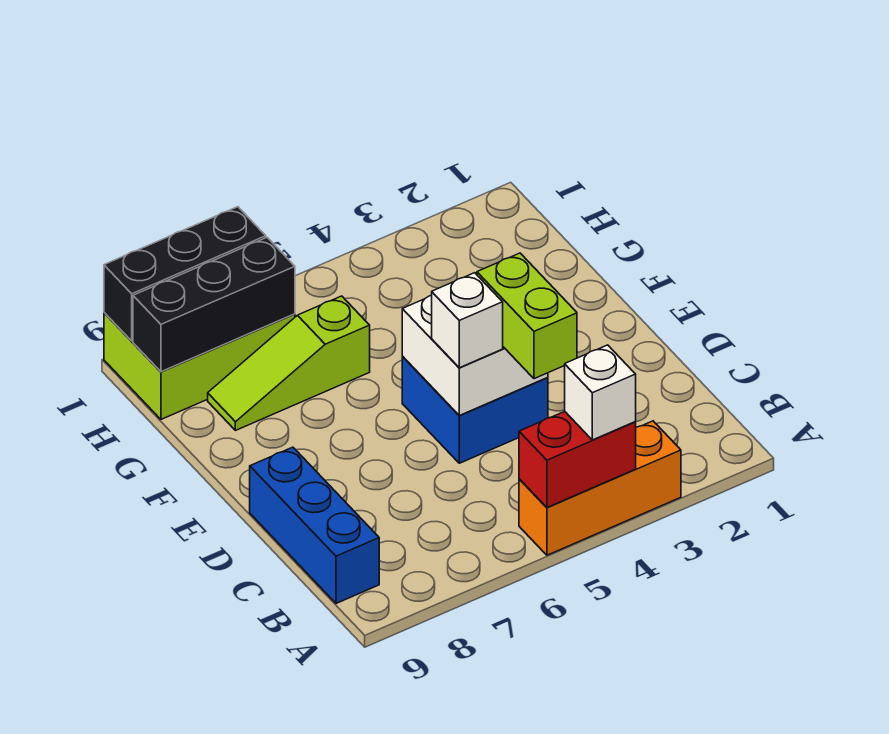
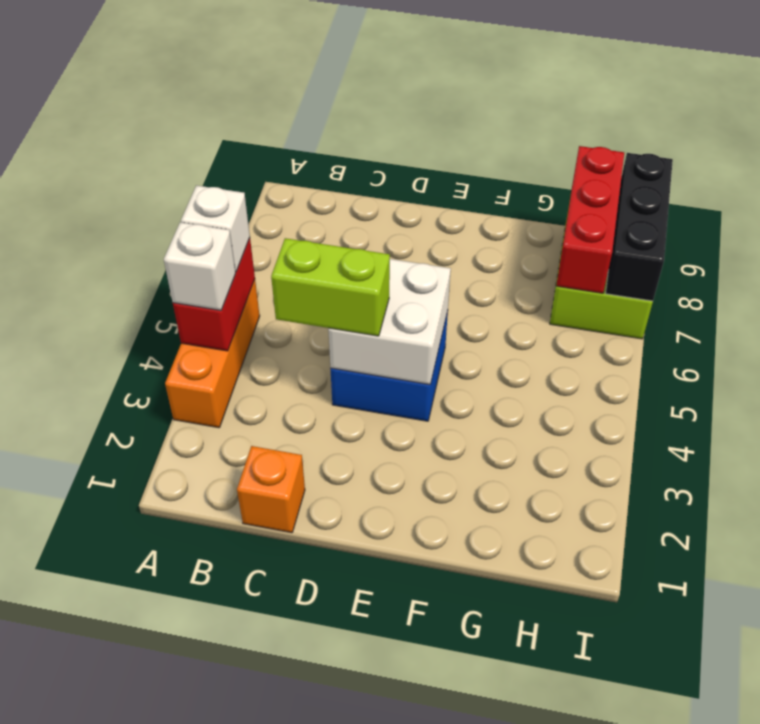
blue brick B9:D9 level 1 -> none
none -> orange brick C1 level 1
white brick D5 level 3 -> white brick A5 level 3
lime slope G6:G8 level 1 top 6 -> none
black brick H7:H9 level 2 -> red brick H7:H9 level 2

